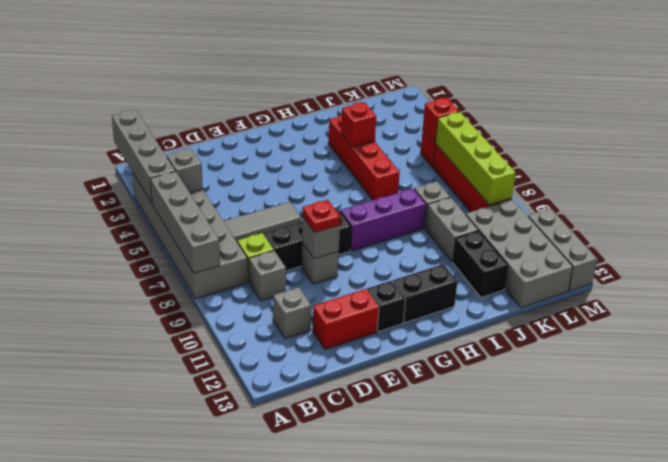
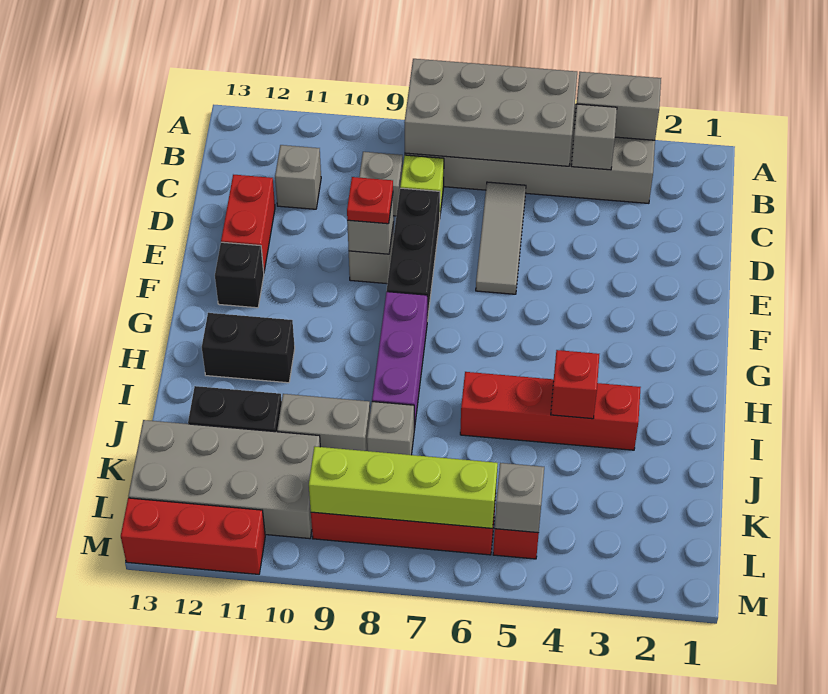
grey brick A1:A4 level 2 -> grey brick A3:A4 level 2
grey brick A5:A8 level 2 -> grey brick A5:B8 level 2
black brick G12:H12 level 1 -> black brick H11:H12 level 1
red brick L5 level 2 -> grey brick L5 level 2
grey brick M11:M13 level 1 -> red brick M11:M13 level 1

